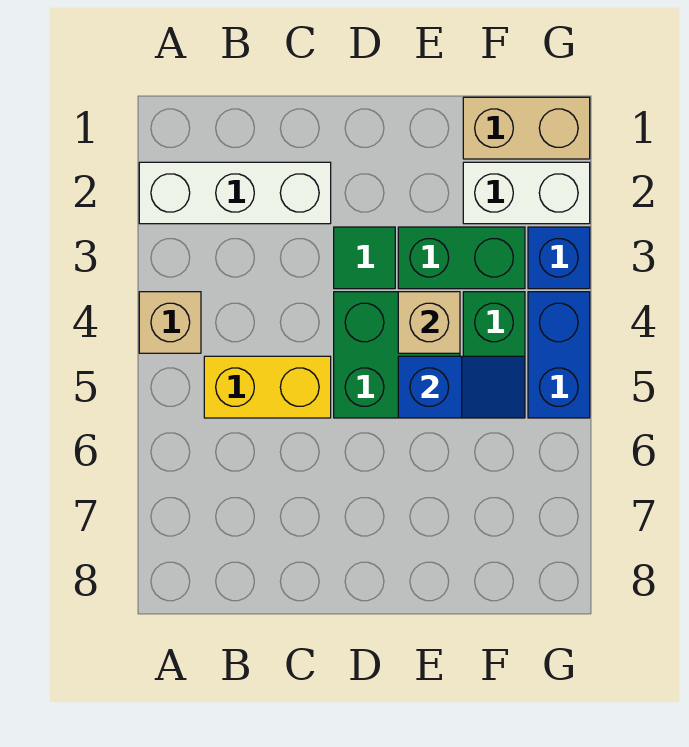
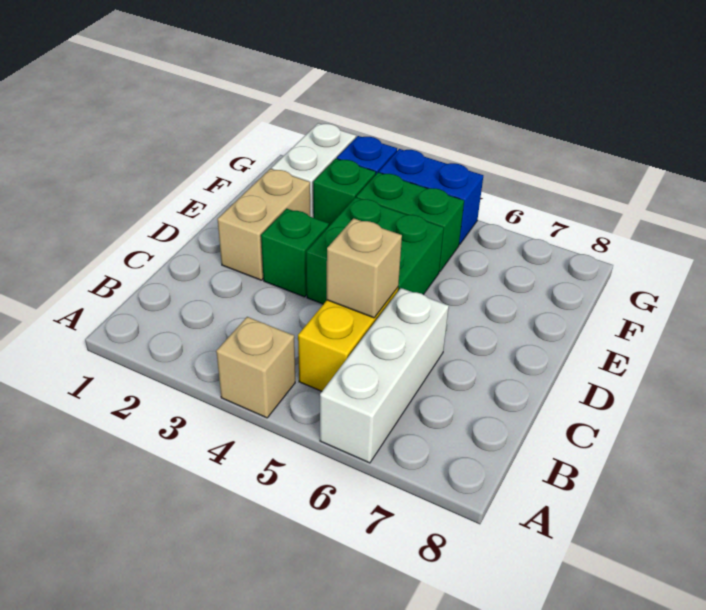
white brick A2:C2 level 1 -> white brick A6:C6 level 1
green tile D3 level 1 -> green brick D3 level 1
green brick E3:F3 level 1 -> green brick F3 level 1
tan brick E4 level 2 -> tan brick C5 level 2
blue slope E5:F5 level 2 top E -> none
tan brick F1:G1 level 1 -> tan brick D2:E2 level 1

